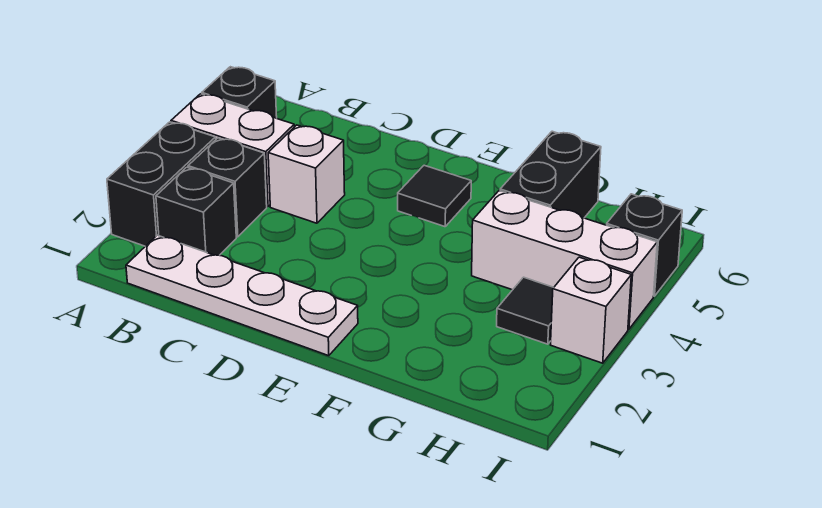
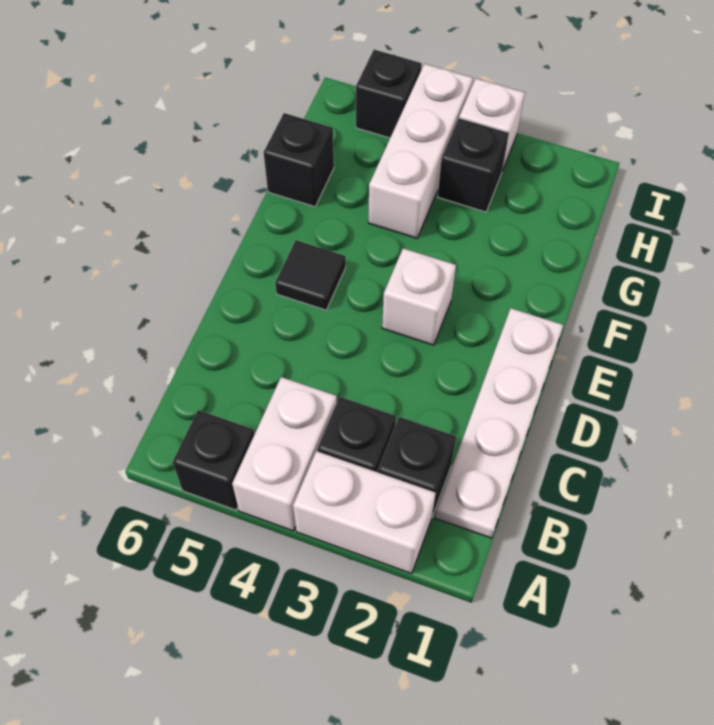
black brick A2:A3 level 1 -> white brick A2:A3 level 1
white brick C4 level 1 -> white brick E3 level 1
black brick G5:G6 level 1 -> black brick G6 level 1
black tile H3 level 1 -> black brick H3 level 1

